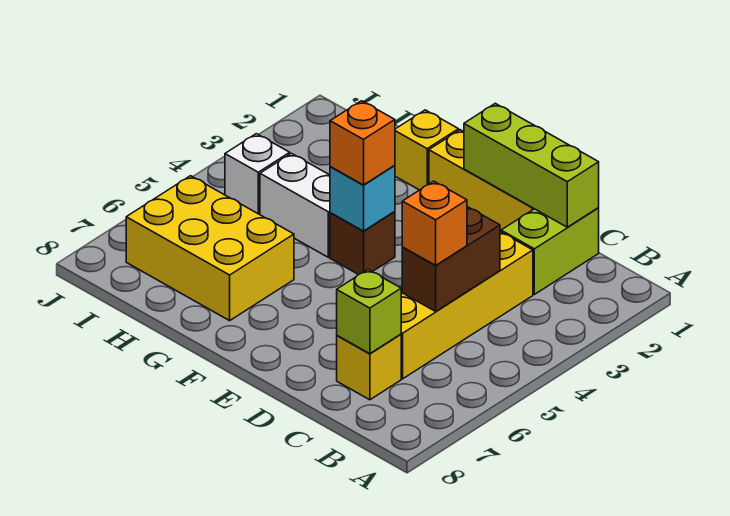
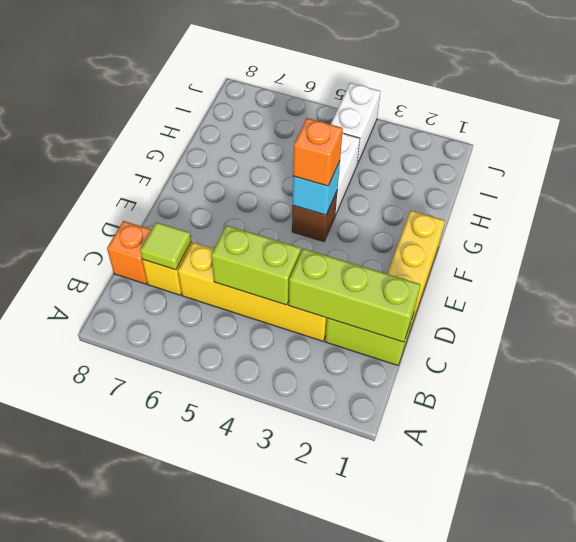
lime brick C1:E1 level 2 -> lime brick C1:C3 level 2
brown brick C4:C5 level 2 -> lime brick C4:C5 level 2
orange brick C5 level 3 -> orange brick C8 level 1
lime brick C7 level 2 -> lime tile C7 level 2
yellow brick G1 level 1 -> none
yellow brick G6:I7 level 1 -> none
white brick I4 level 1 -> white brick I4:J4 level 1

